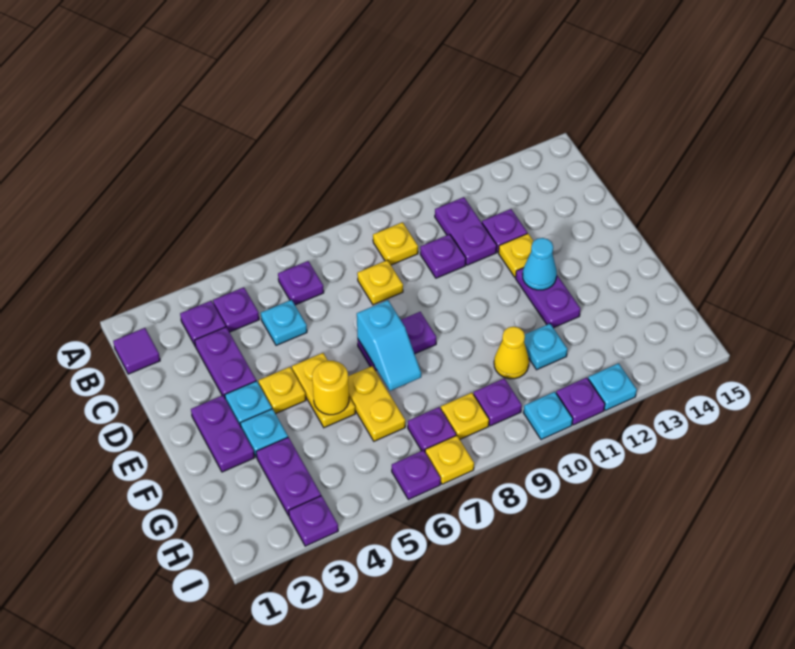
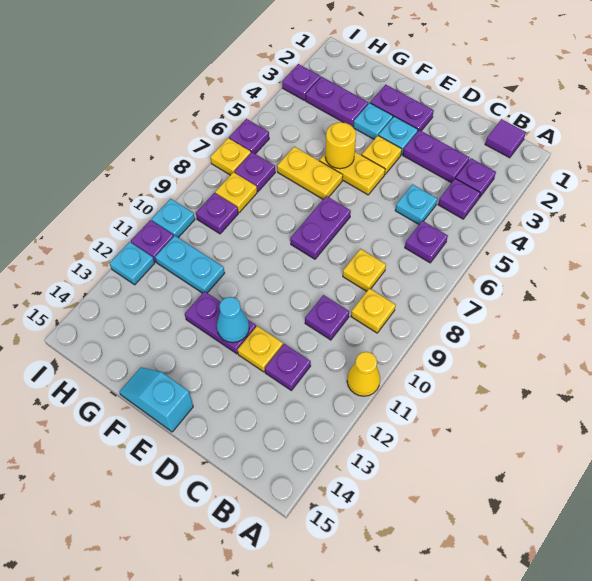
purple plate B11:C11 level 1 -> none
cyan slope E7:F7 level 2 top E -> cyan slope E15:F15 level 1 top E
yellow cone G10 level 1 -> yellow cone A11 level 1
cyan plate G11 level 1 -> cyan plate G11:H11 level 1

